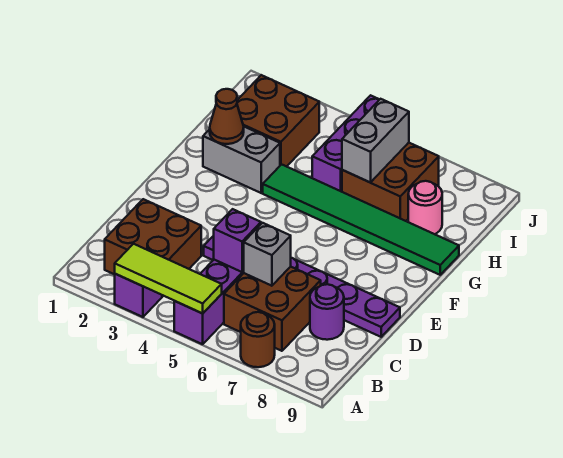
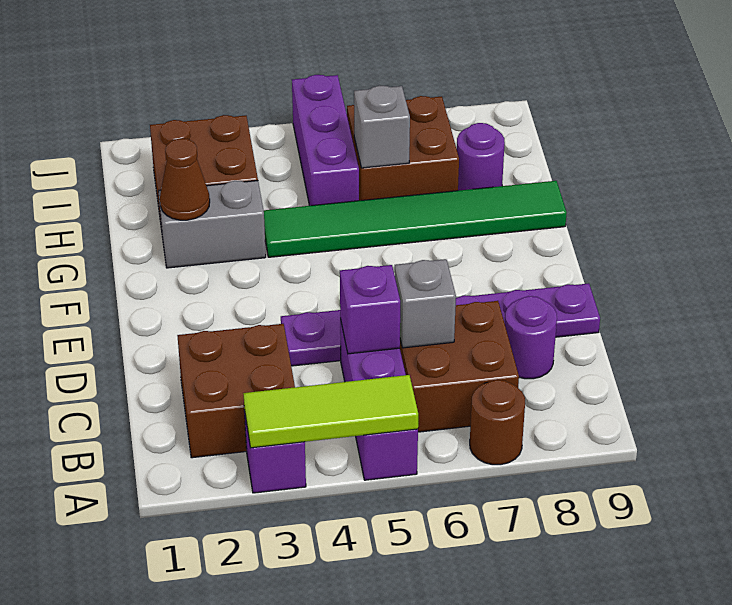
grey brick H6:I6 level 2 -> grey brick H6 level 2
pink round brick H8 level 1 -> purple round brick H8 level 1

